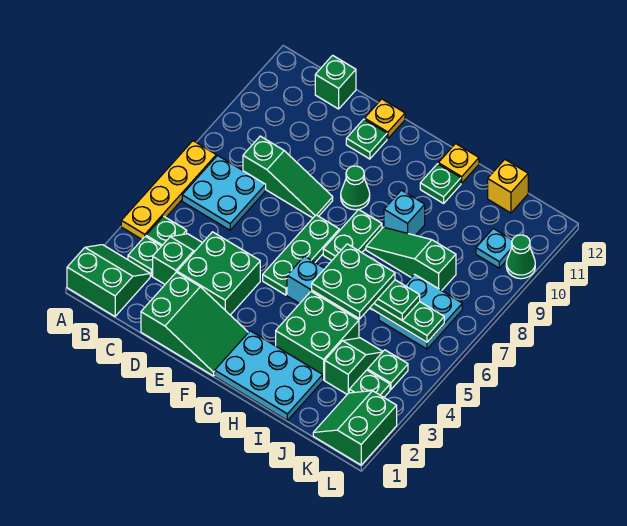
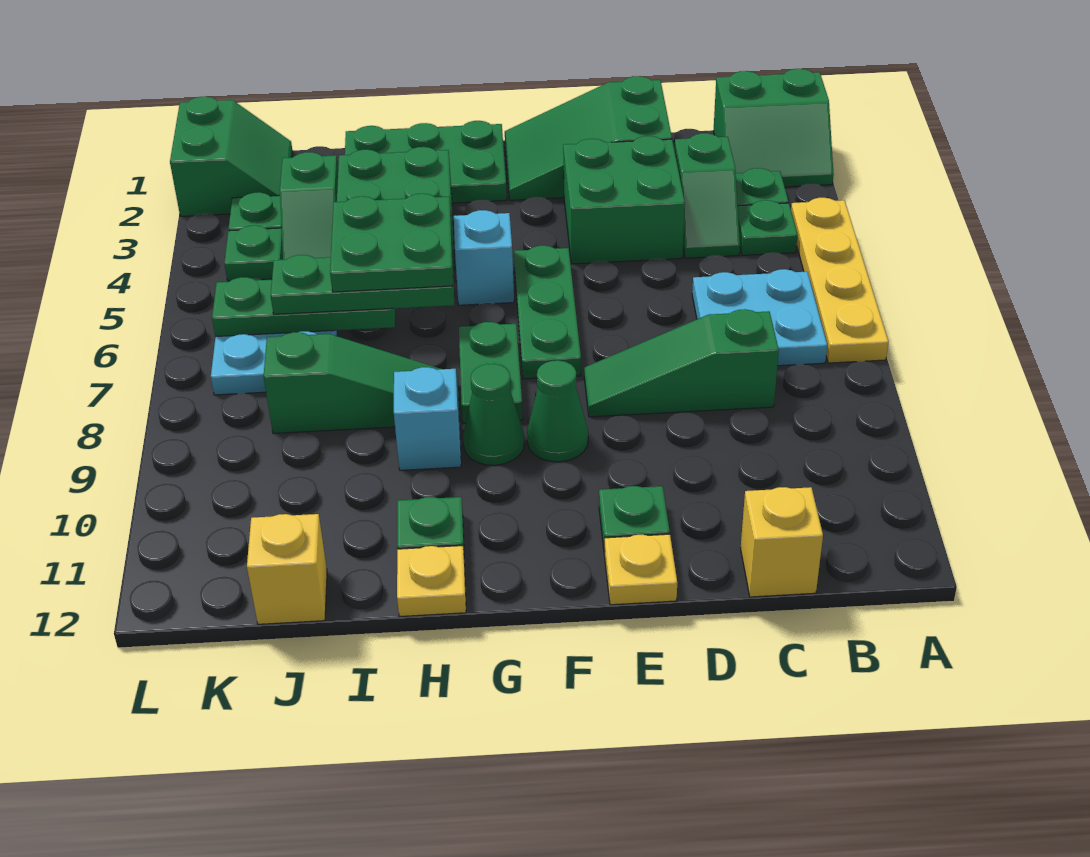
green brick C12 level 1 -> yellow brick C12 level 1
cyan plate G1:I2 level 1 -> green plate G1:I2 level 1
cyan plate K10 level 1 -> none
green cone L10 level 1 -> green cone G9 level 1

